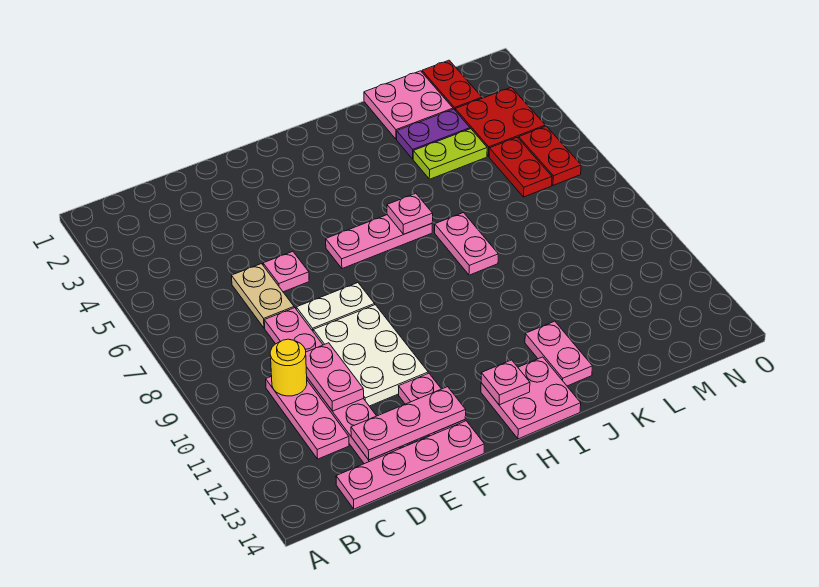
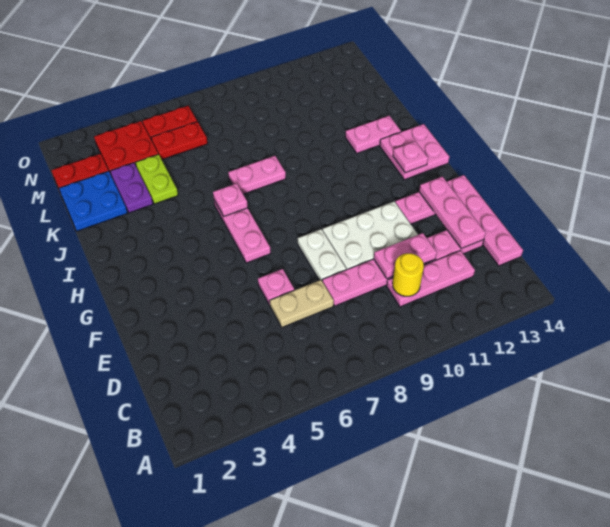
pink plate K1:L2 level 1 -> blue plate K1:L2 level 1

